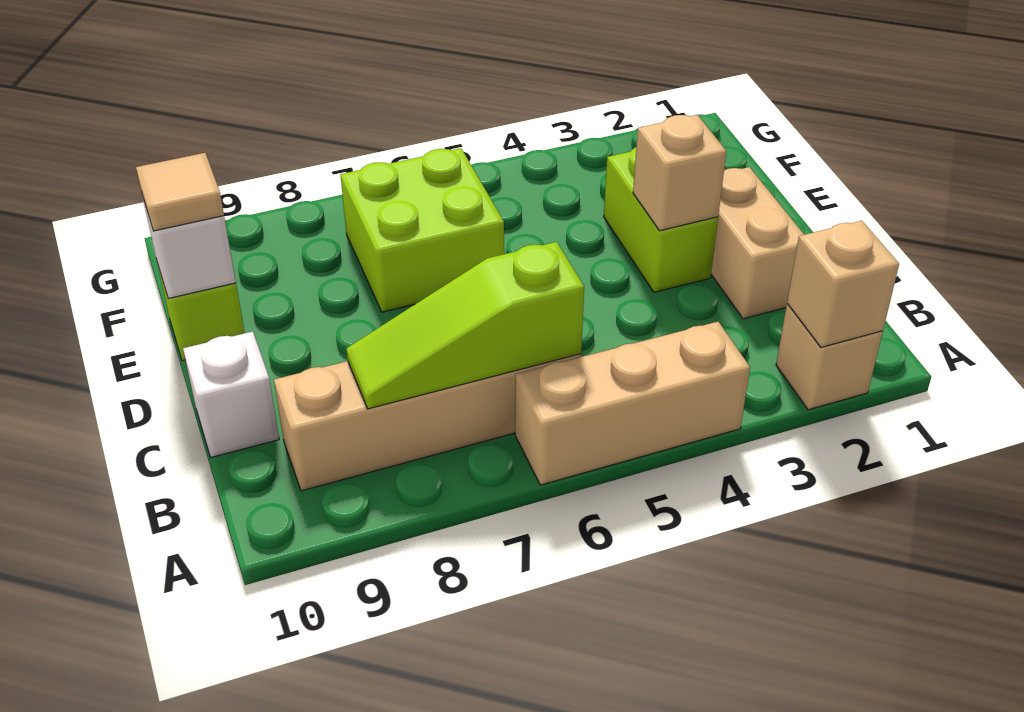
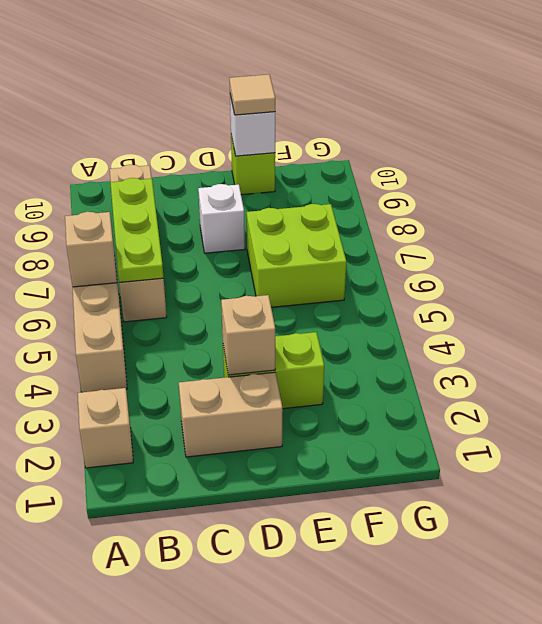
tan brick A2 level 2 -> tan brick A6 level 2
lime slope B6:B8 level 2 top 6 -> lime plate B6:B8 level 2
white brick C10 level 1 -> white brick D8 level 1

